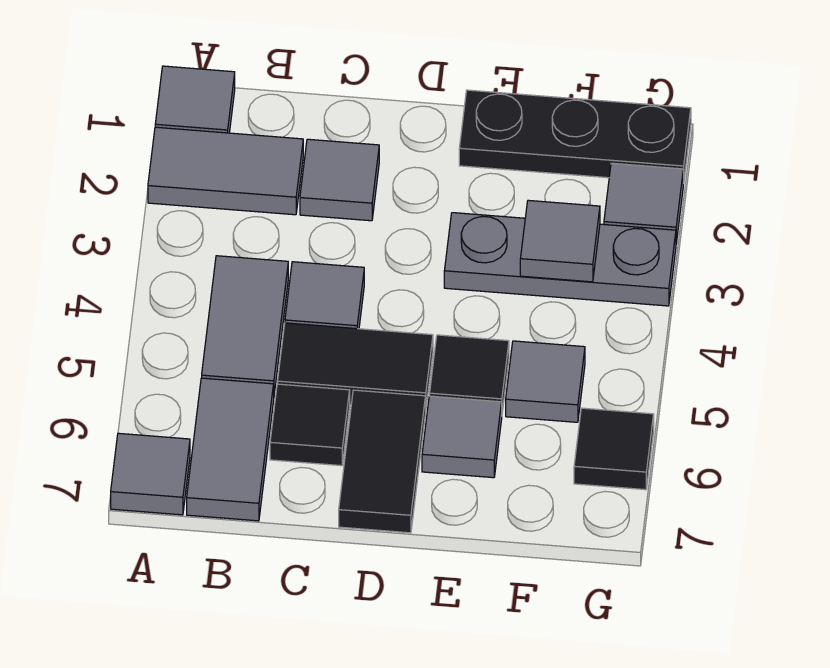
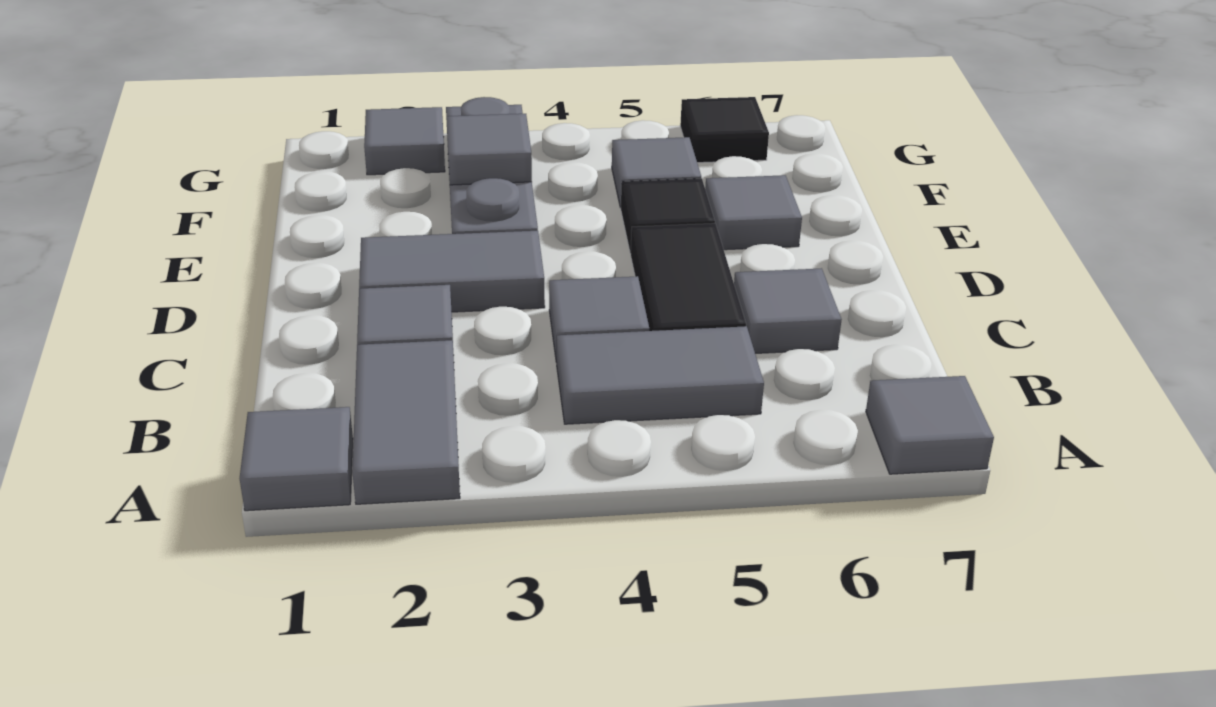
grey tile B6:B7 level 1 -> grey tile D2:D3 level 1
black tile C6 level 1 -> grey tile C6 level 1
black tile D6:D7 level 1 -> none
black plate E1:G1 level 1 -> none

